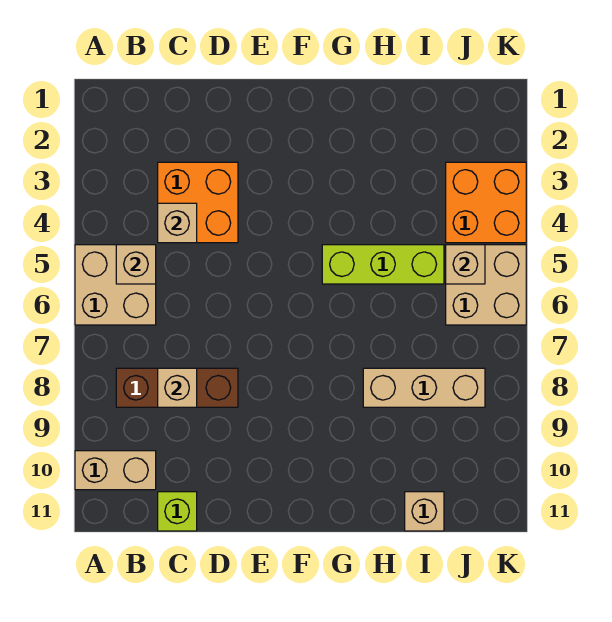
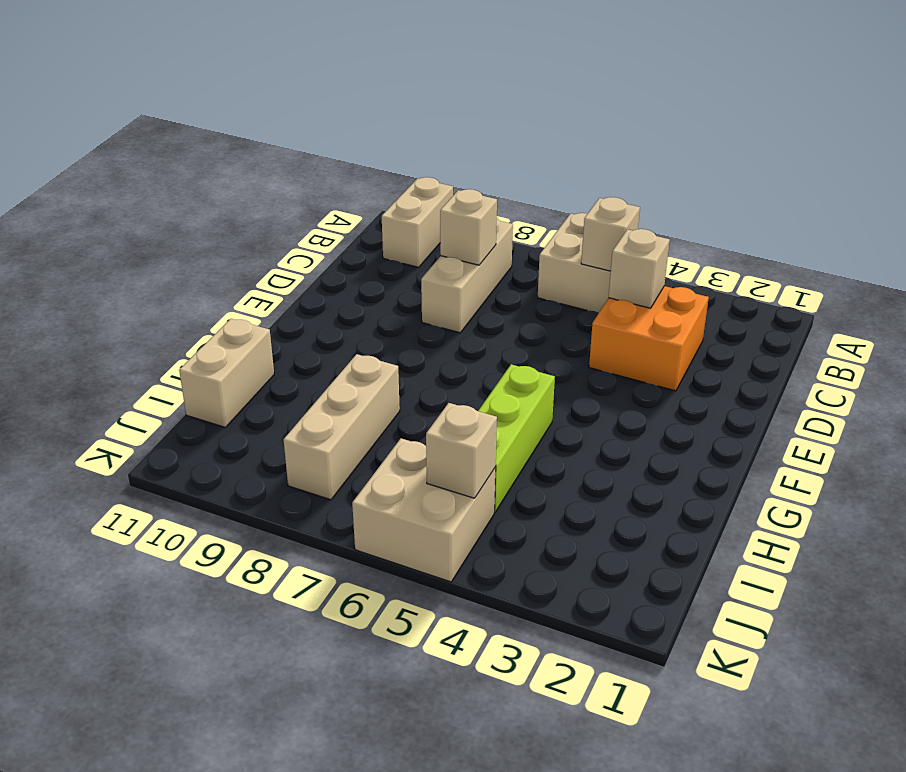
brown brick B8:D8 level 1 -> tan brick B8:D8 level 1
lime brick C11 level 1 -> none
tan brick I11 level 1 -> tan brick H11:I11 level 1
orange brick J3:K4 level 1 -> none

